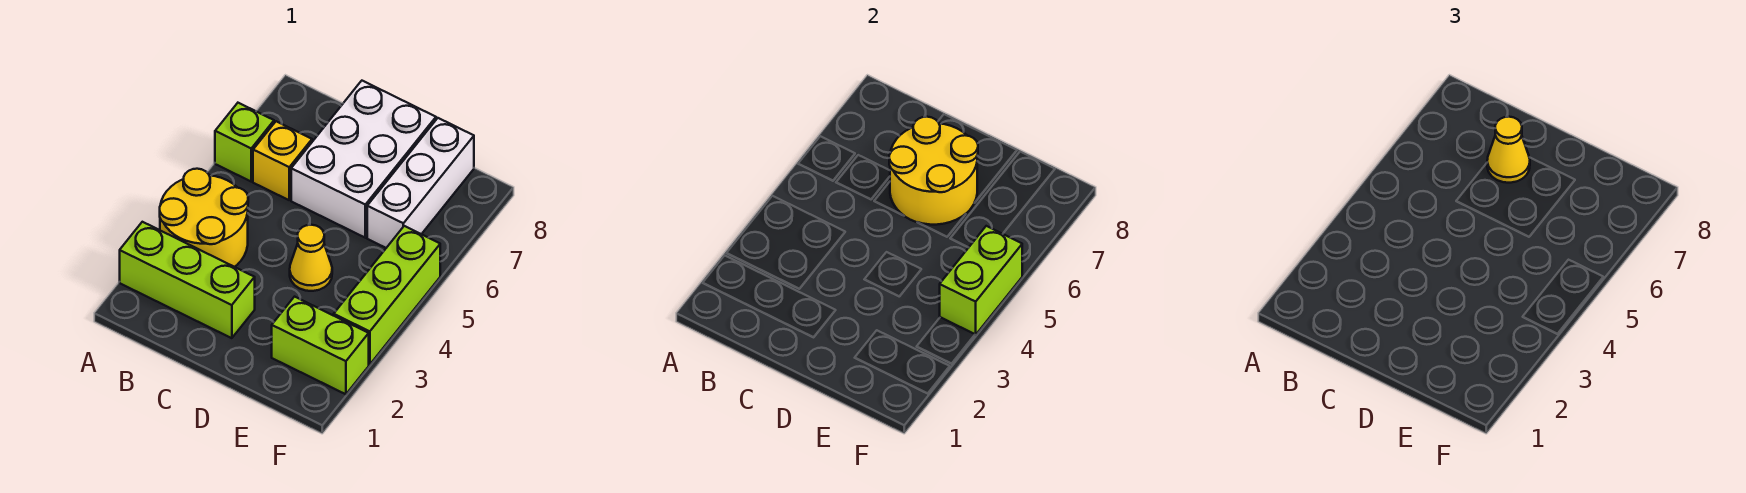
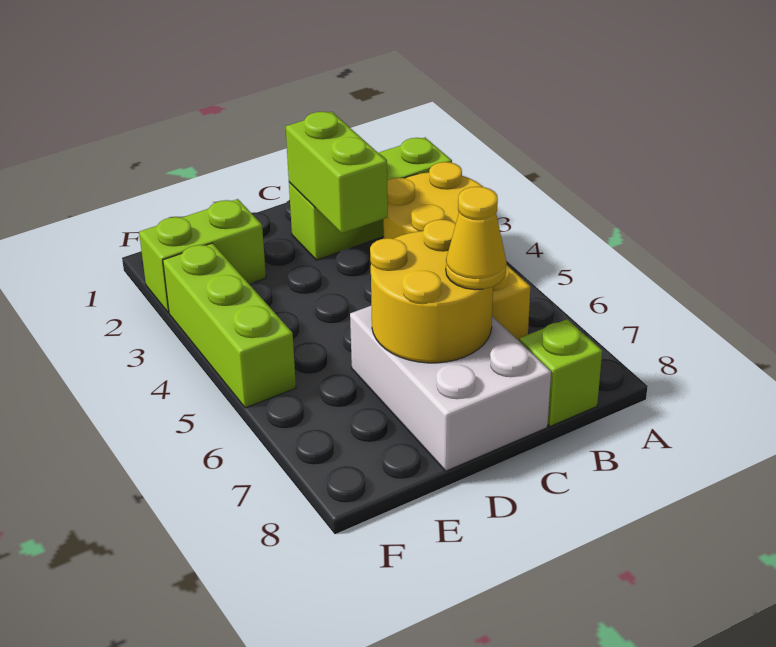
lime brick A6 level 1 -> lime brick B8 level 1
yellow cone D4 level 1 -> none
white brick E6:E8 level 1 -> none
lime brick F4:F5 level 2 -> lime brick C2:C3 level 2

